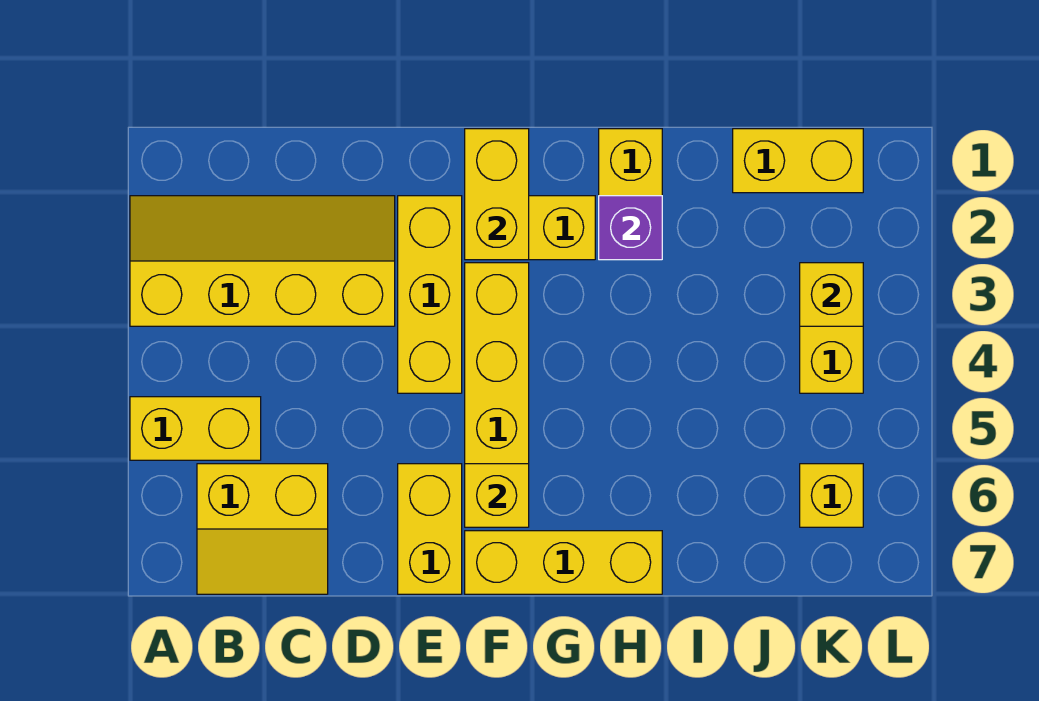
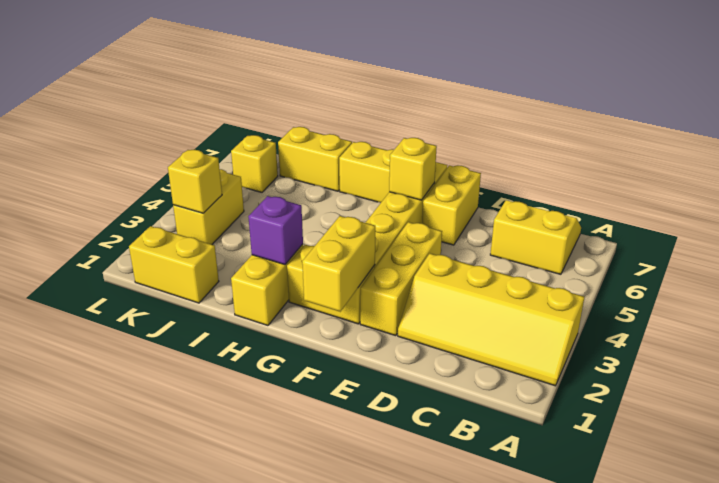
yellow brick A5:B5 level 1 -> yellow brick I7:J7 level 1

